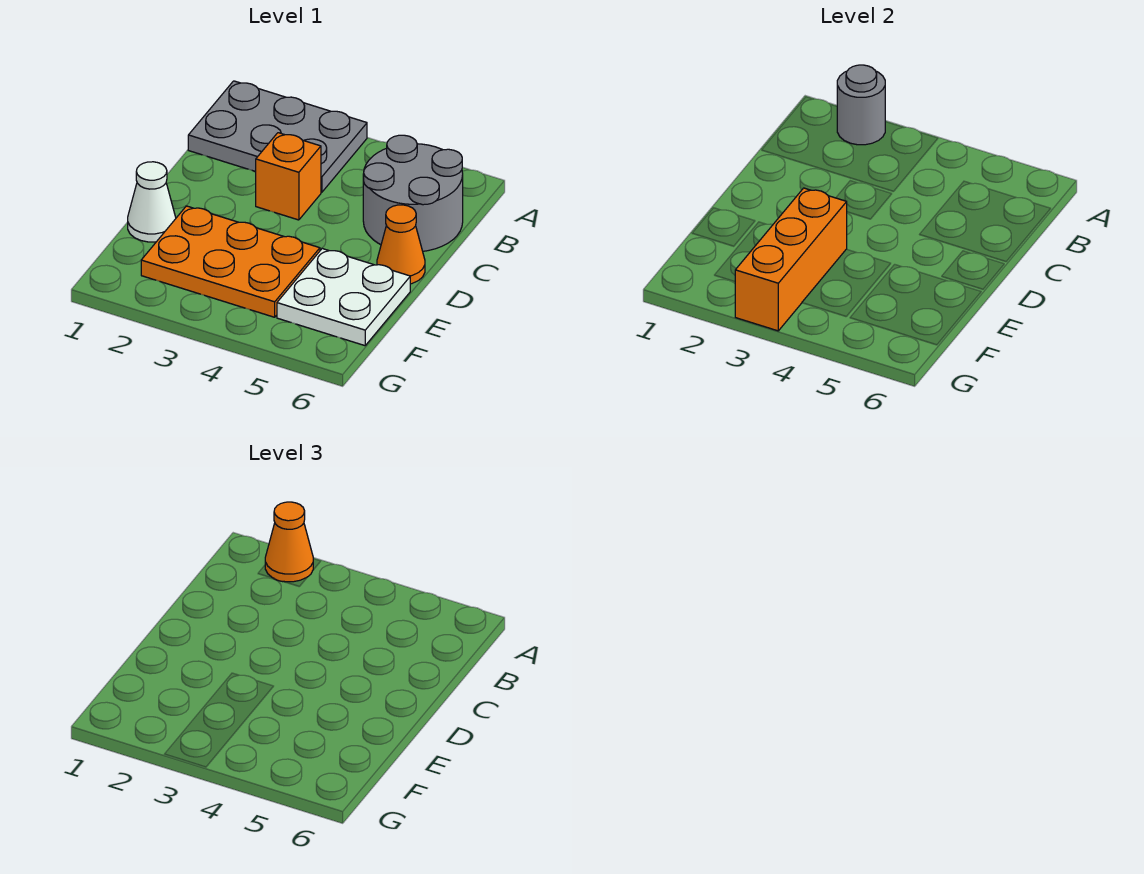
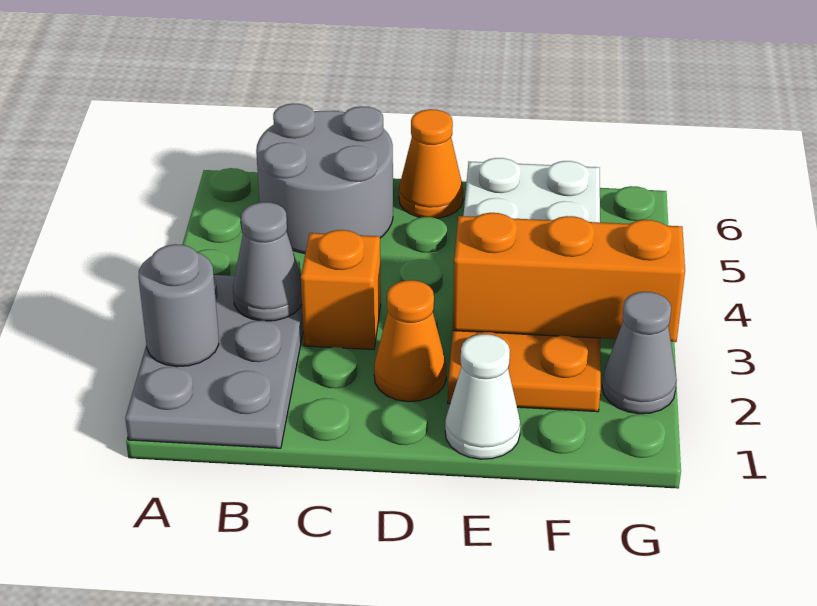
orange cone A2 level 3 -> orange cone D2 level 1
none -> grey cone B3 level 2
none -> grey cone G2 level 1

